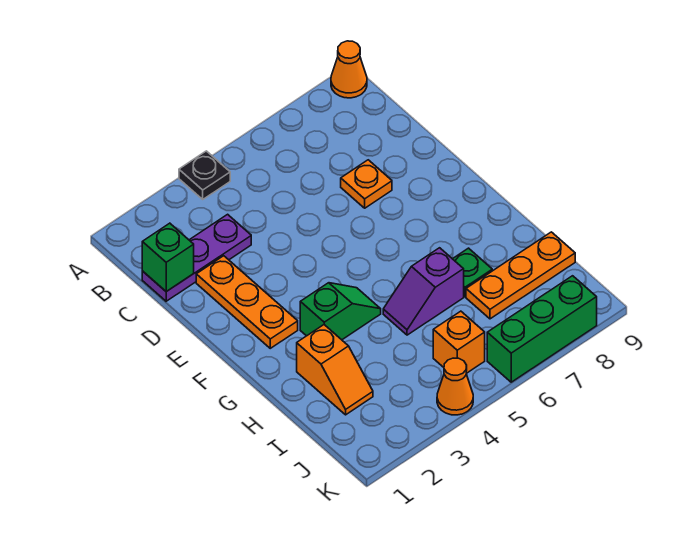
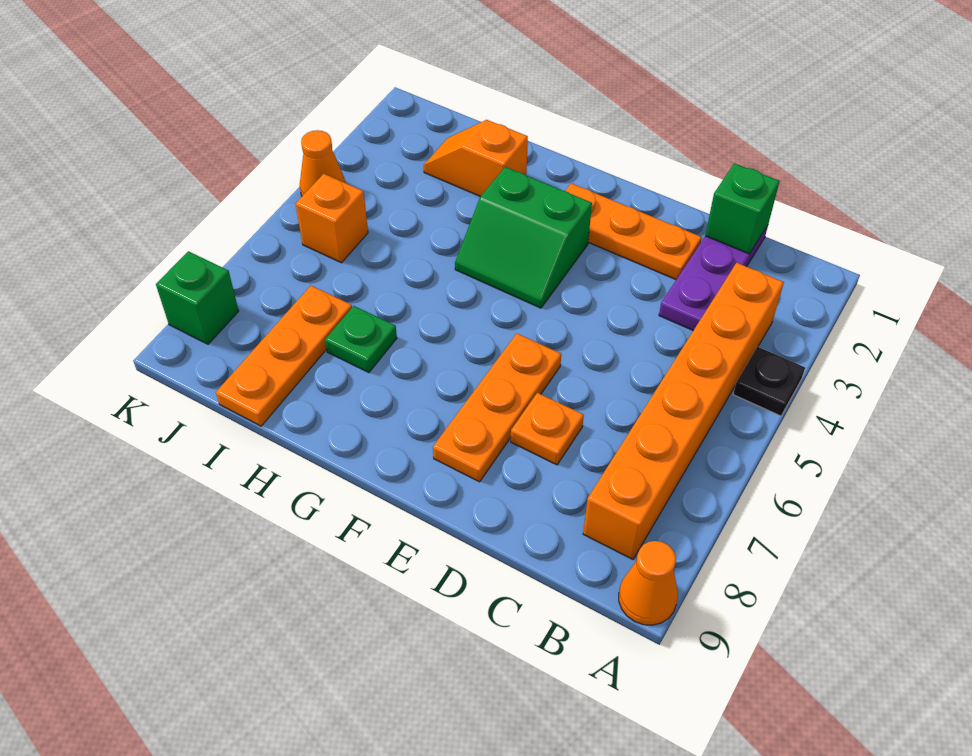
none -> orange brick B3:B8 level 1
none -> orange plate E6:E8 level 1
green slope G3:G4 level 1 top 3 -> green slope F3:G4 level 1 top 3
purple slope H5:H6 level 1 top 6 -> none
green brick K6:K8 level 1 -> green brick K8 level 1

